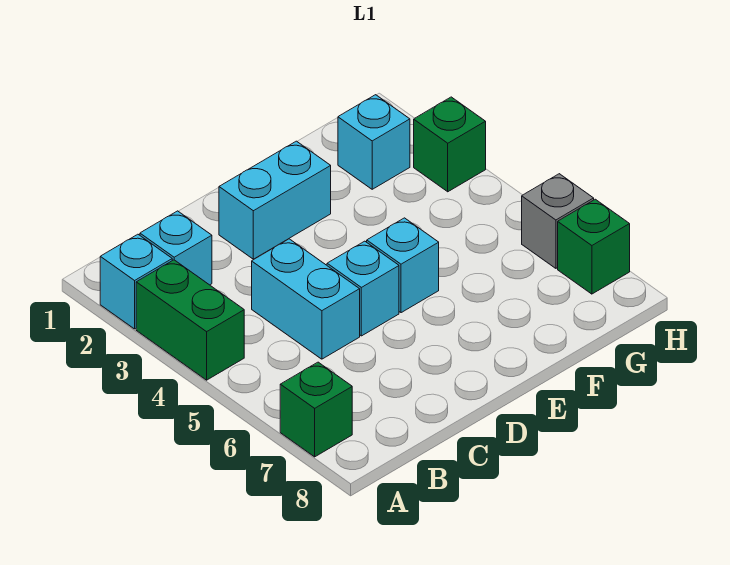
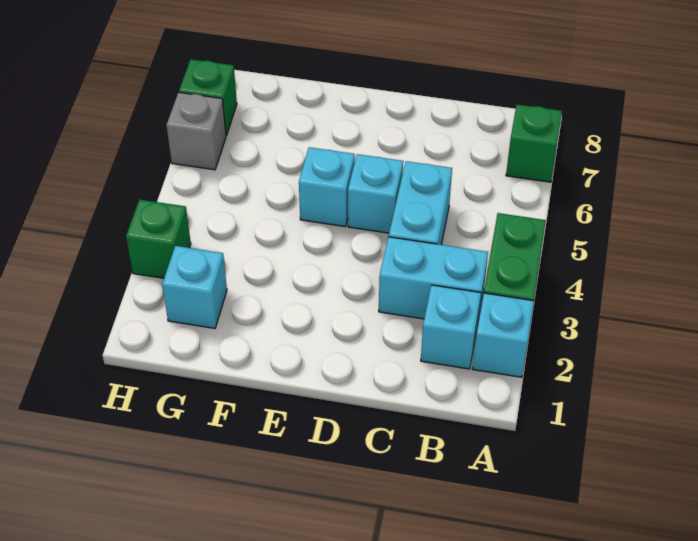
cyan brick D2:E2 level 1 -> cyan brick B3:C3 level 1

